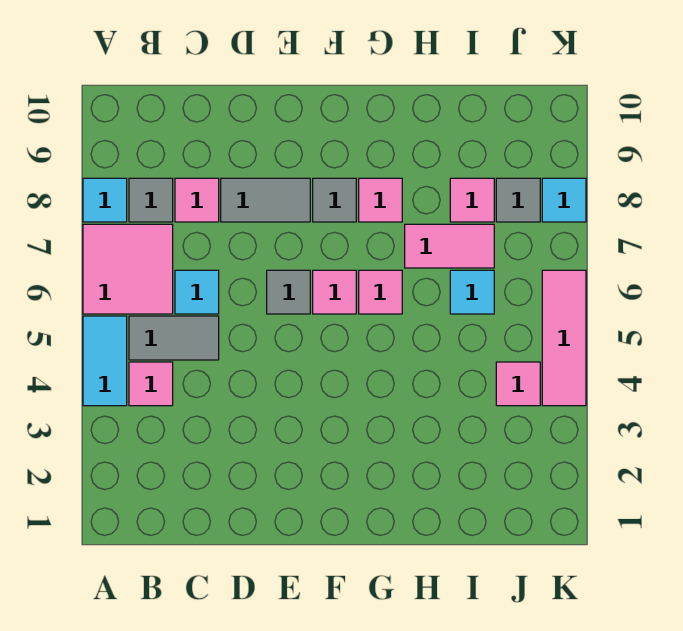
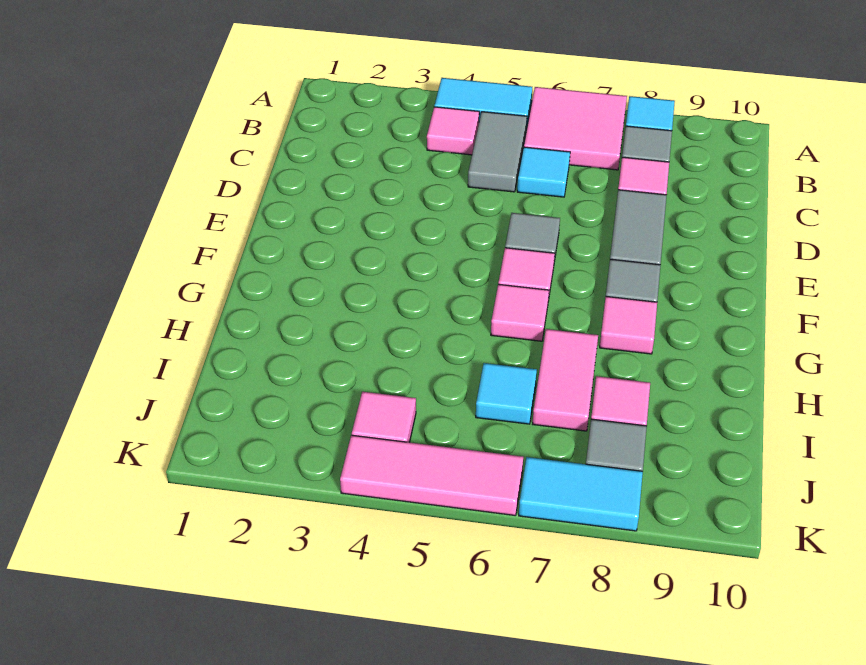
cyan tile K8 level 1 -> cyan tile K7:K8 level 1

